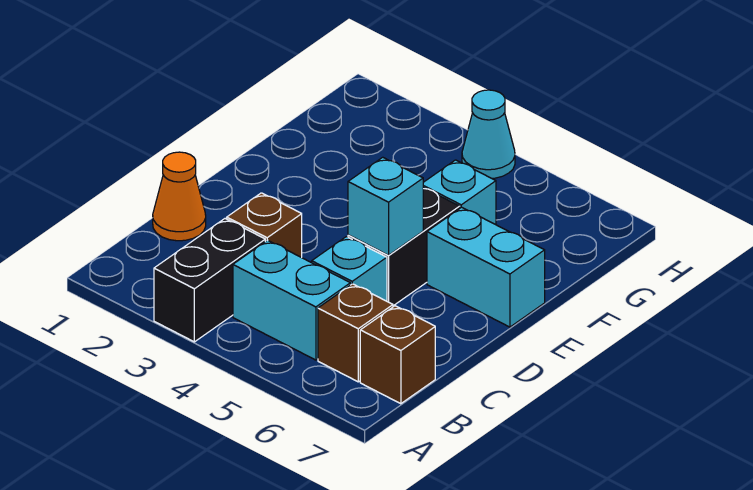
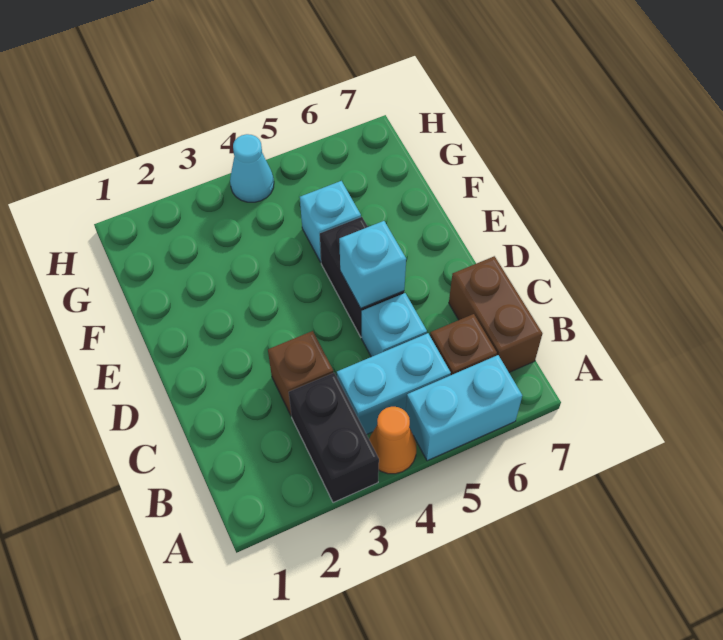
brown brick B7 level 1 -> brown brick B7:C7 level 1
orange cone C1 level 1 -> orange cone A4 level 1
cyan brick E6:E7 level 1 -> cyan brick A5:A6 level 1

